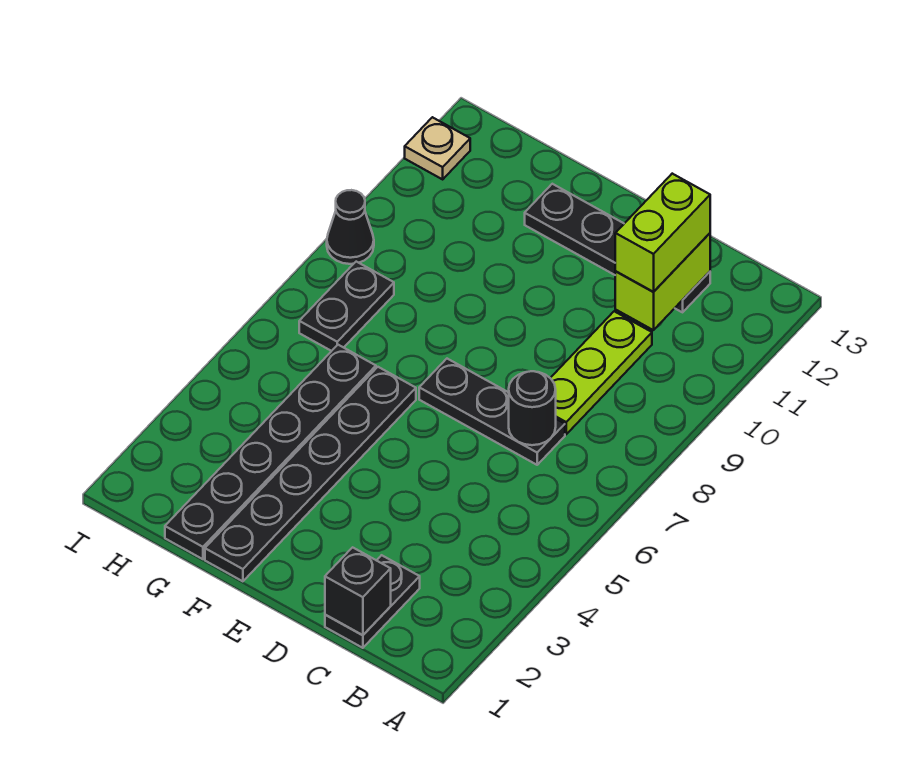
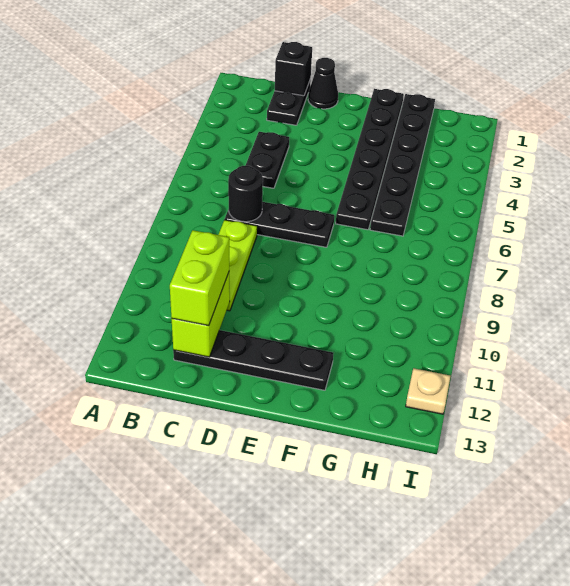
black plate H7:H8 level 1 -> black plate C4:C5 level 1
black cone I9 level 1 -> black cone D1 level 1

